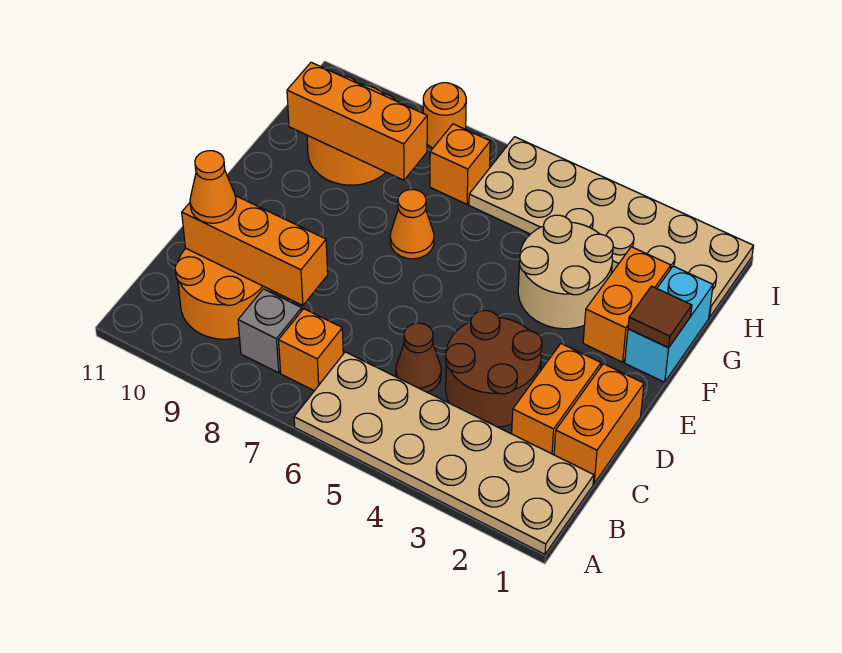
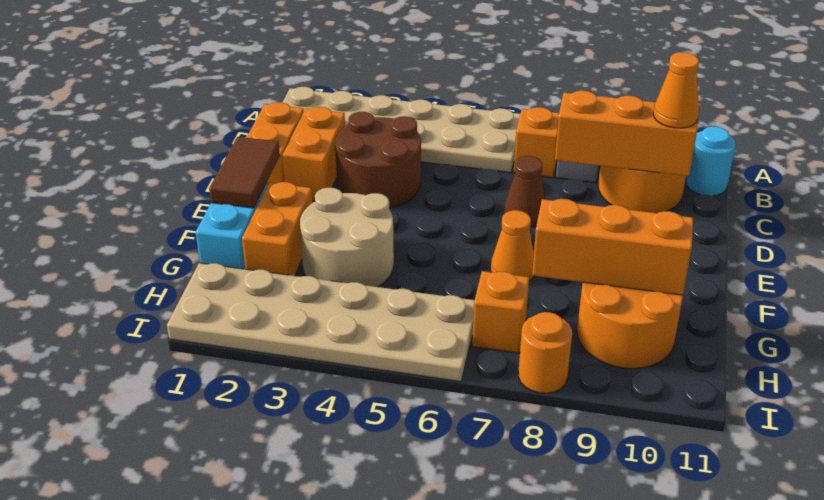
none -> cyan round brick B11 level 1
brown cone C5 level 1 -> brown cone D7 level 1
brown tile F1 level 2 -> brown tile E1:F1 level 2

